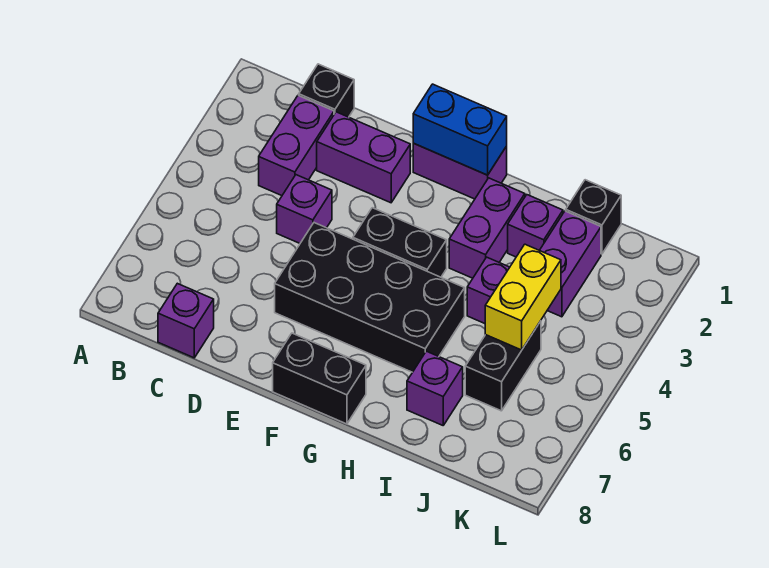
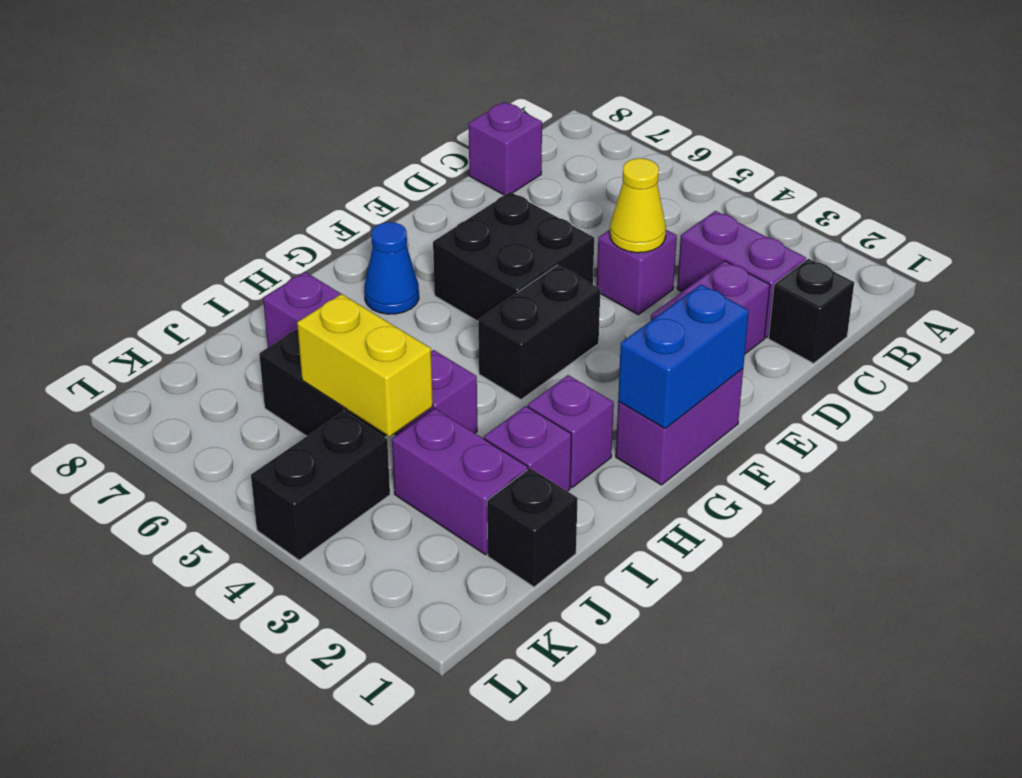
none -> yellow cone D4 level 2
black brick E5:H6 level 1 -> black brick E5:F6 level 1
black brick F8:G8 level 1 -> black brick K4:L4 level 1
none -> blue cone G7 level 1
purple brick H2:H3 level 1 -> purple brick H2 level 1

